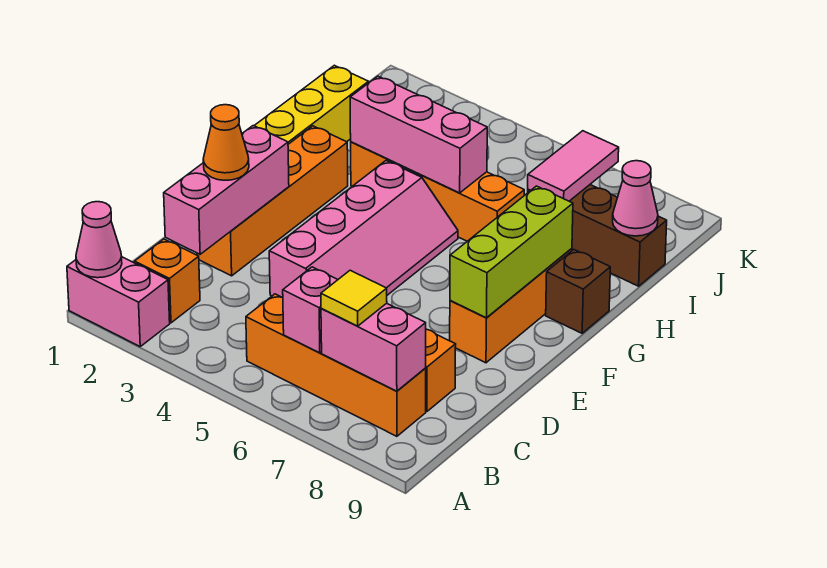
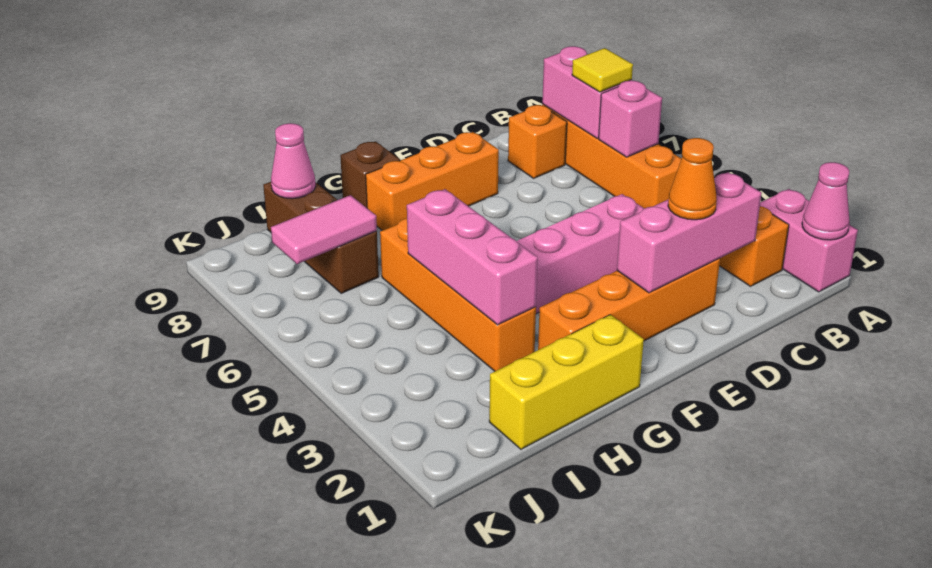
lime brick E8:G8 level 2 -> none

